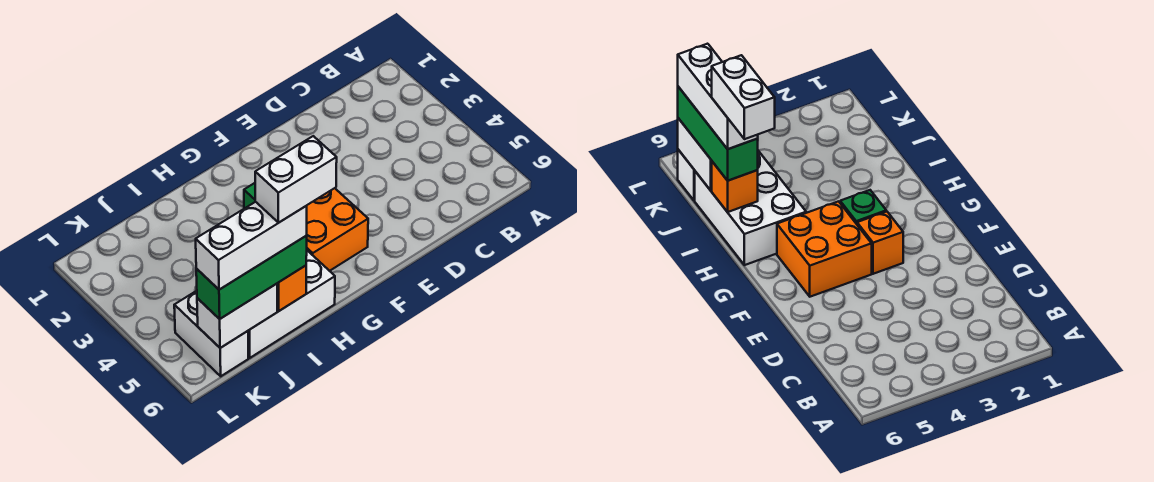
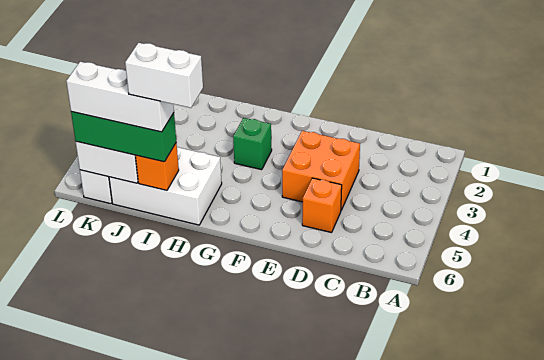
orange brick F3 level 1 -> orange brick D5 level 1
orange brick F4:G5 level 1 -> orange brick D3:E4 level 1

